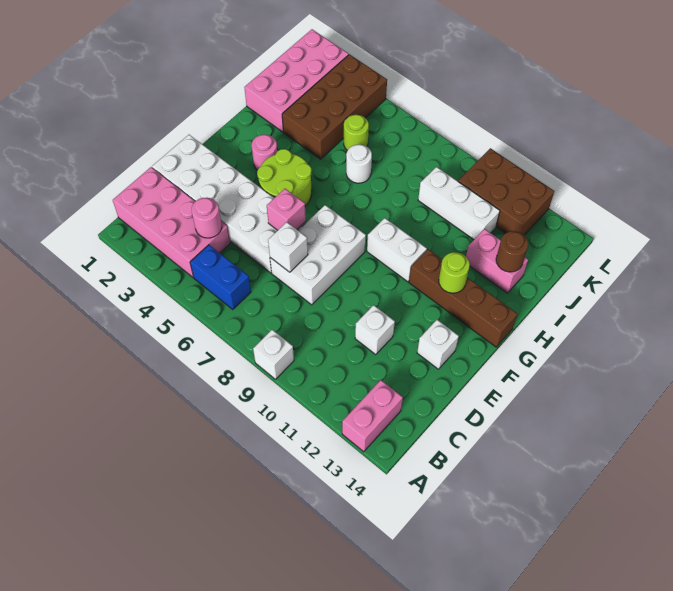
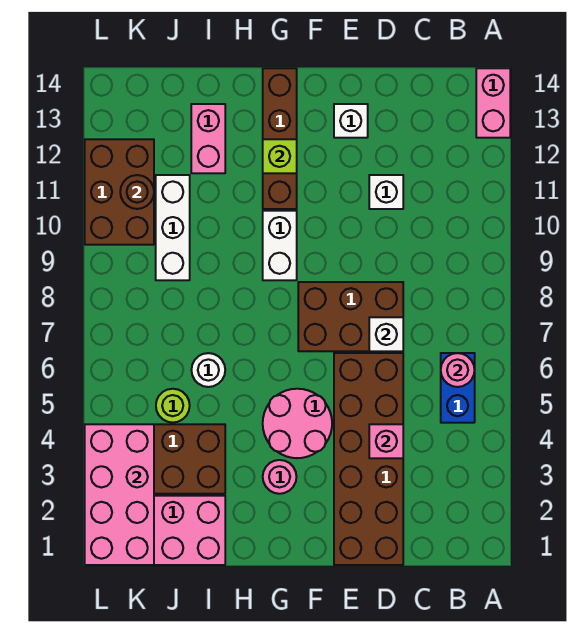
white brick A9 level 1 -> none
pink brick A13:B13 level 1 -> pink brick A13:A14 level 1
pink brick B1:C4 level 1 -> pink brick K1:L4 level 2
pink round brick C4 level 2 -> pink round brick B6 level 2
white brick D1:E6 level 1 -> brown brick D1:E6 level 1
white brick D7:F8 level 1 -> brown brick D7:F8 level 1
pink brick E6 level 2 -> pink brick D4 level 2
lime round brick F4:G5 level 1 -> pink round brick F4:G5 level 1
lime round brick G12 level 2 -> lime brick G12 level 2
brown round brick I13 level 2 -> brown round brick K11 level 2

